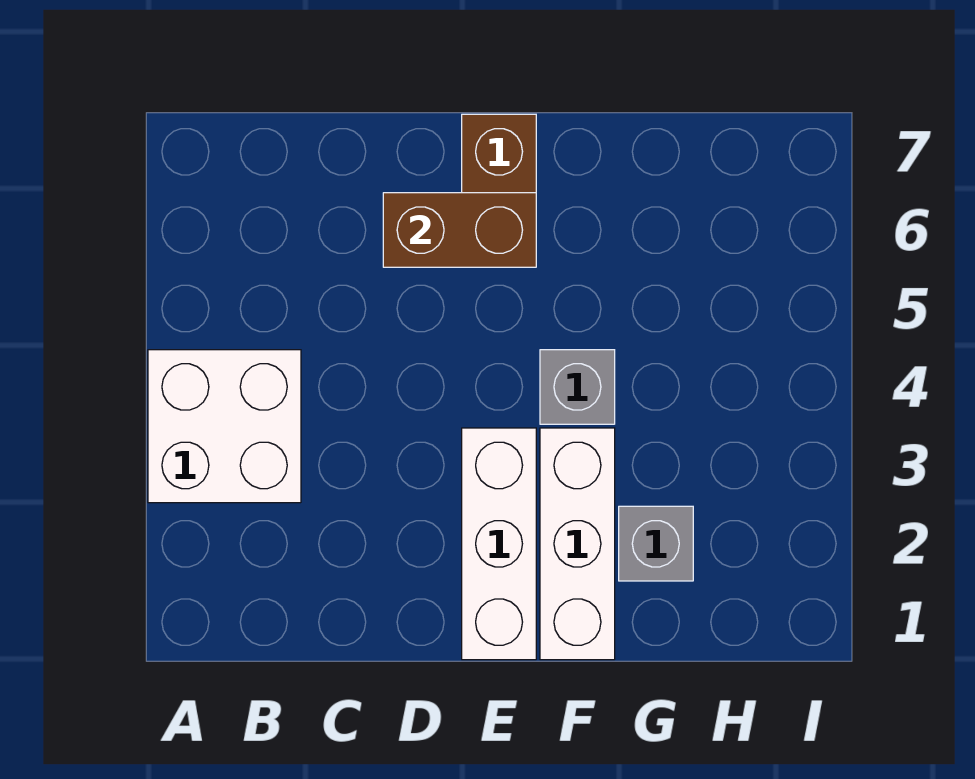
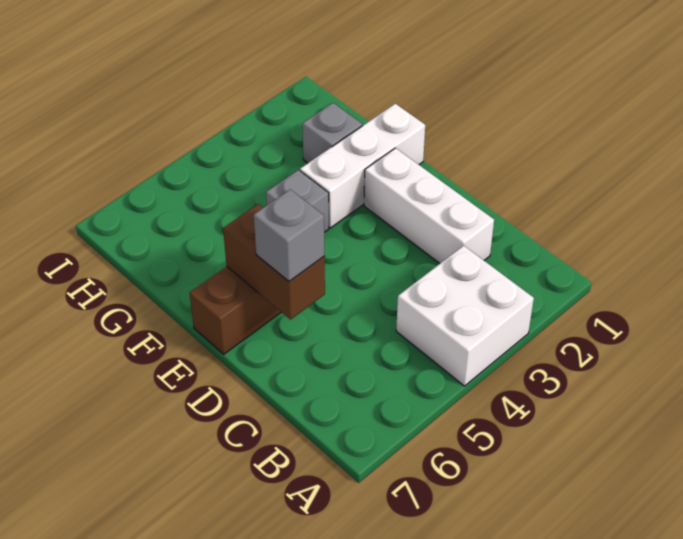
none -> grey brick D6 level 3
white brick E1:E3 level 1 -> white brick C2:E2 level 1

